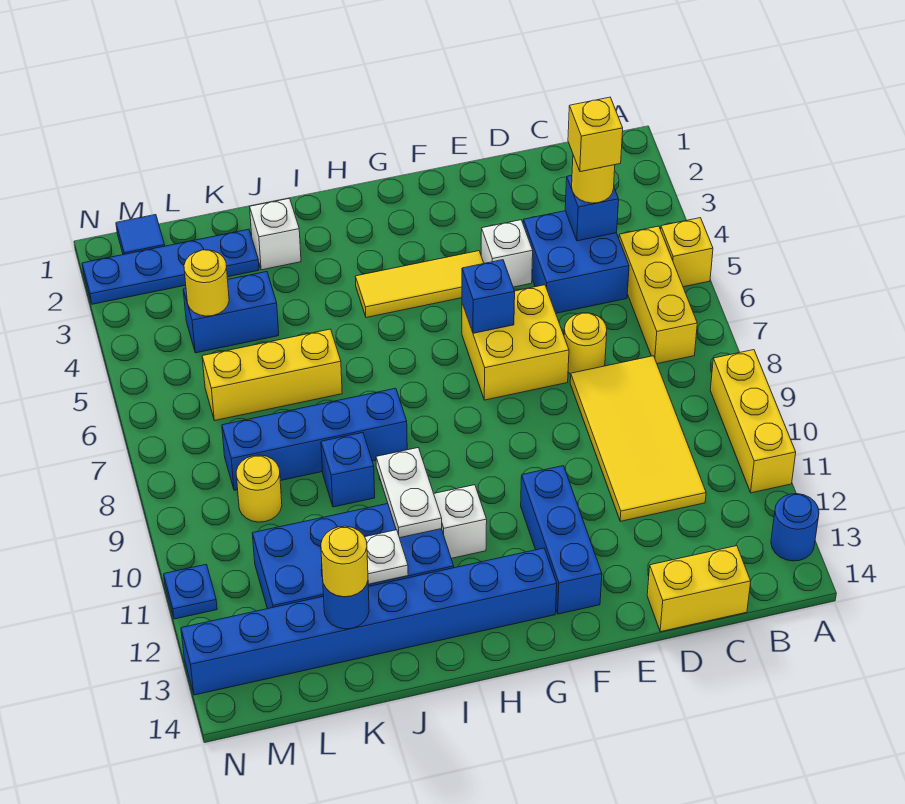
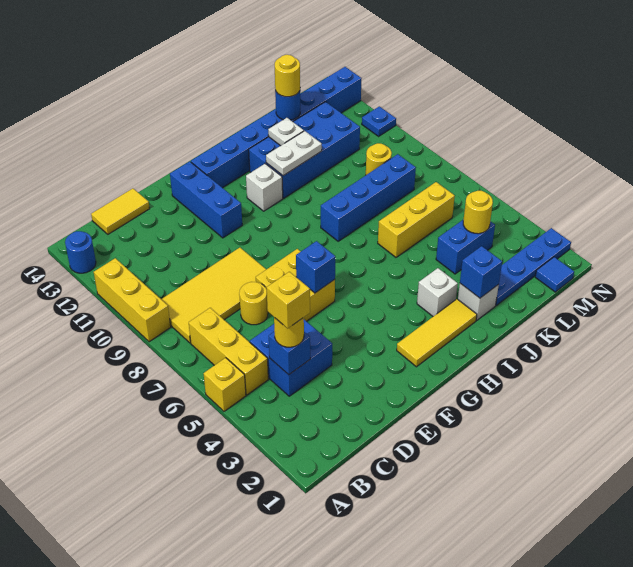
yellow tile C8:D11 level 1 -> yellow tile B8:E9 level 1
yellow brick C14:D14 level 1 -> yellow tile C14:D14 level 1
white brick E4 level 1 -> white brick I3 level 1
yellow tile F4:H4 level 1 -> yellow tile G2:I2 level 1
white plate I10:I11 level 2 -> white plate I11:J11 level 2
blue brick J9 level 1 -> blue brick J2 level 2

